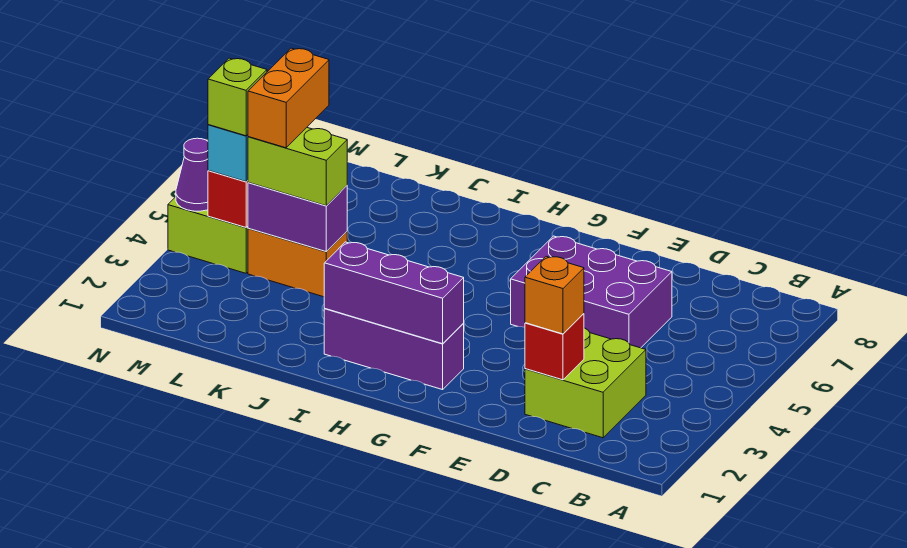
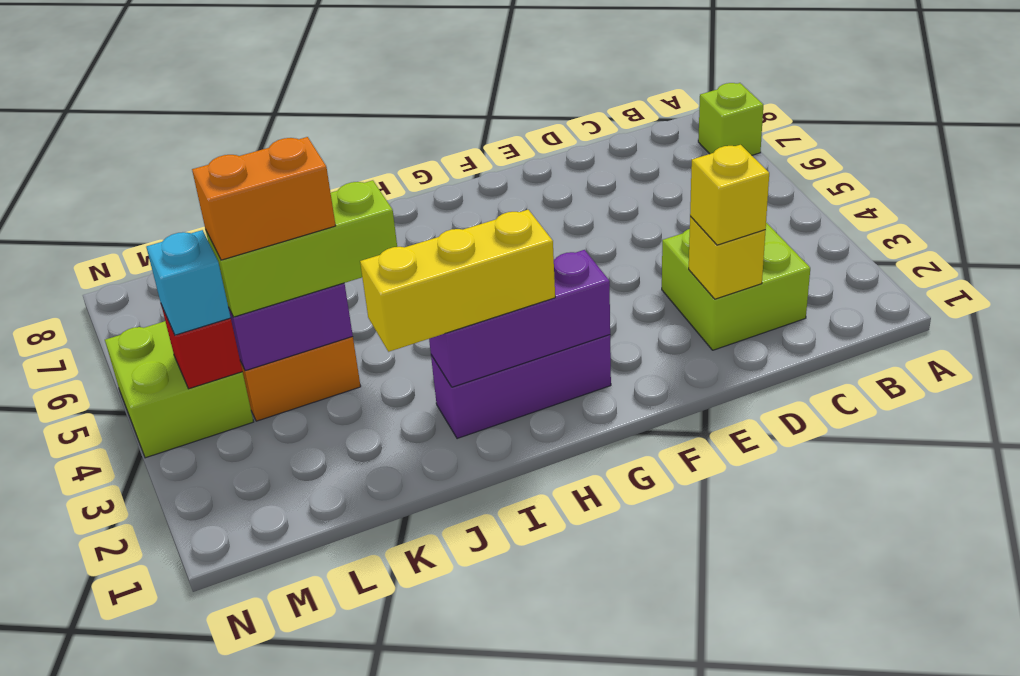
red brick D2 level 2 -> yellow brick D2 level 2
orange brick D2 level 3 -> yellow brick D2 level 3
purple brick D5:F6 level 1 -> none
none -> yellow brick H2:J2 level 3
lime brick K4:L4 level 3 -> lime brick J4:L4 level 3
orange brick L4:L5 level 4 -> orange brick K4:L4 level 4
lime brick M4 level 4 -> lime brick A7 level 1
purple cone N4 level 2 -> none

